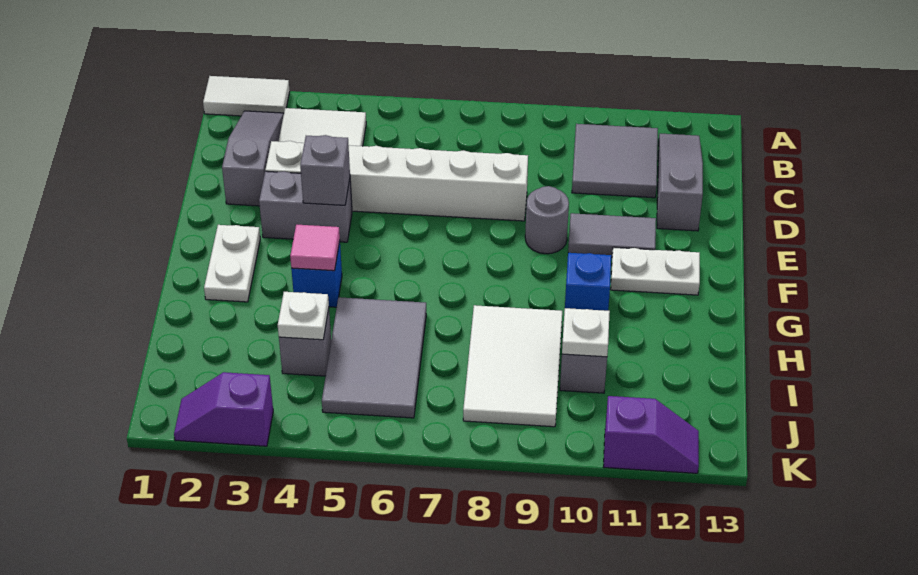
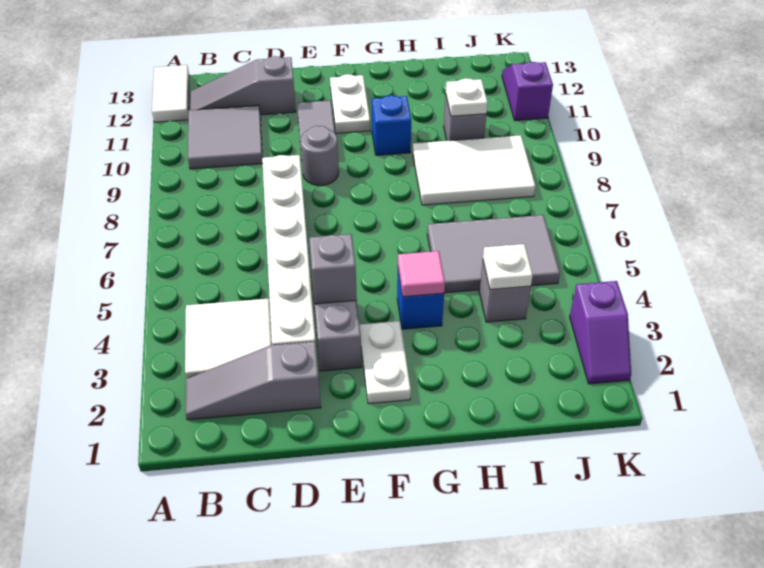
white tile A1:A2 level 1 -> white tile A12:A13 level 1
white plate F2:G2 level 1 -> white plate F2:F3 level 1

